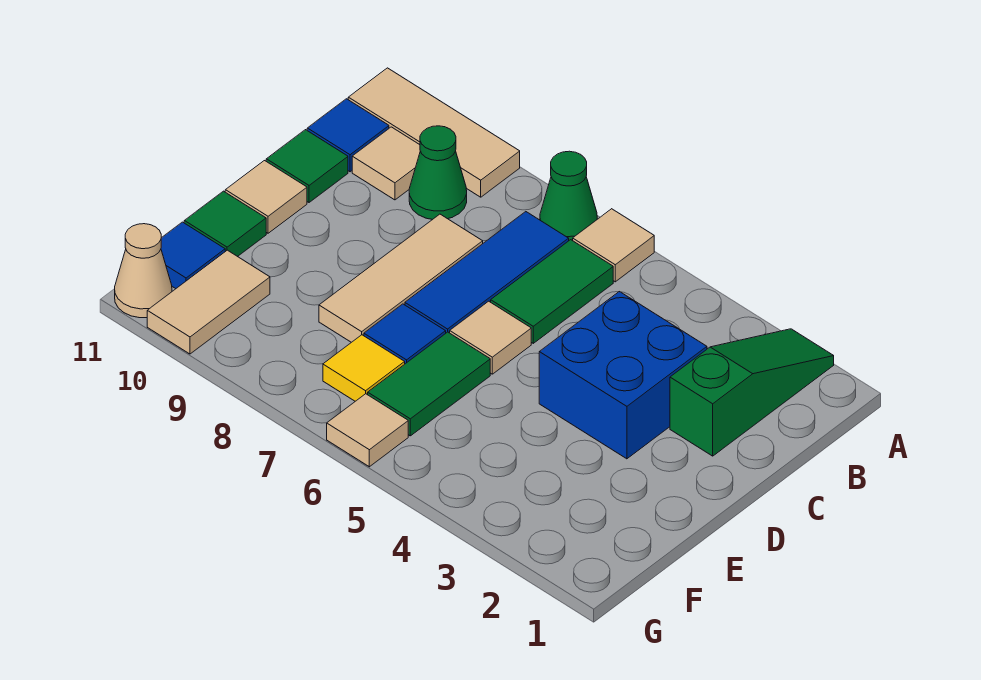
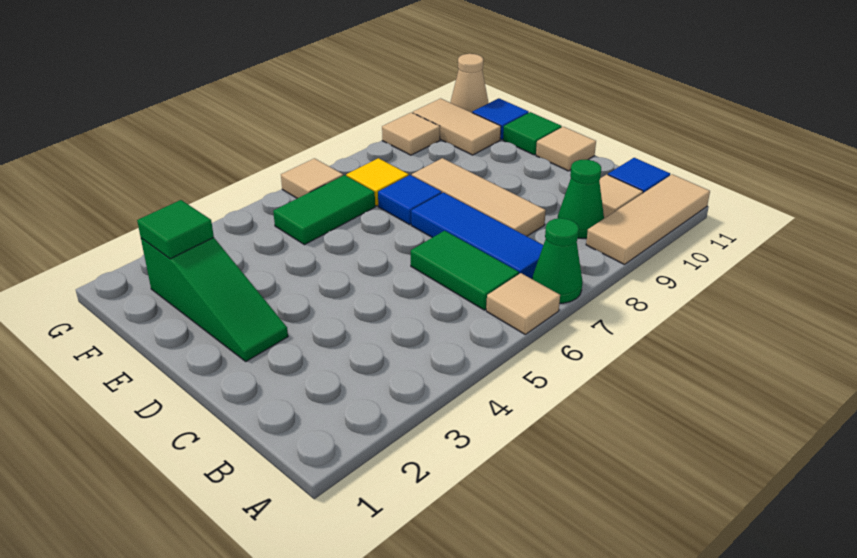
green slope A2:C2 level 1 top C -> green slope D2:F2 level 1 top F
blue brick C3:D4 level 1 -> none
green tile C11 level 1 -> green tile F2 level 2
tan tile D6 level 1 -> tan tile G9 level 1
green tile E6:F6 level 1 -> green tile F5:F6 level 1

